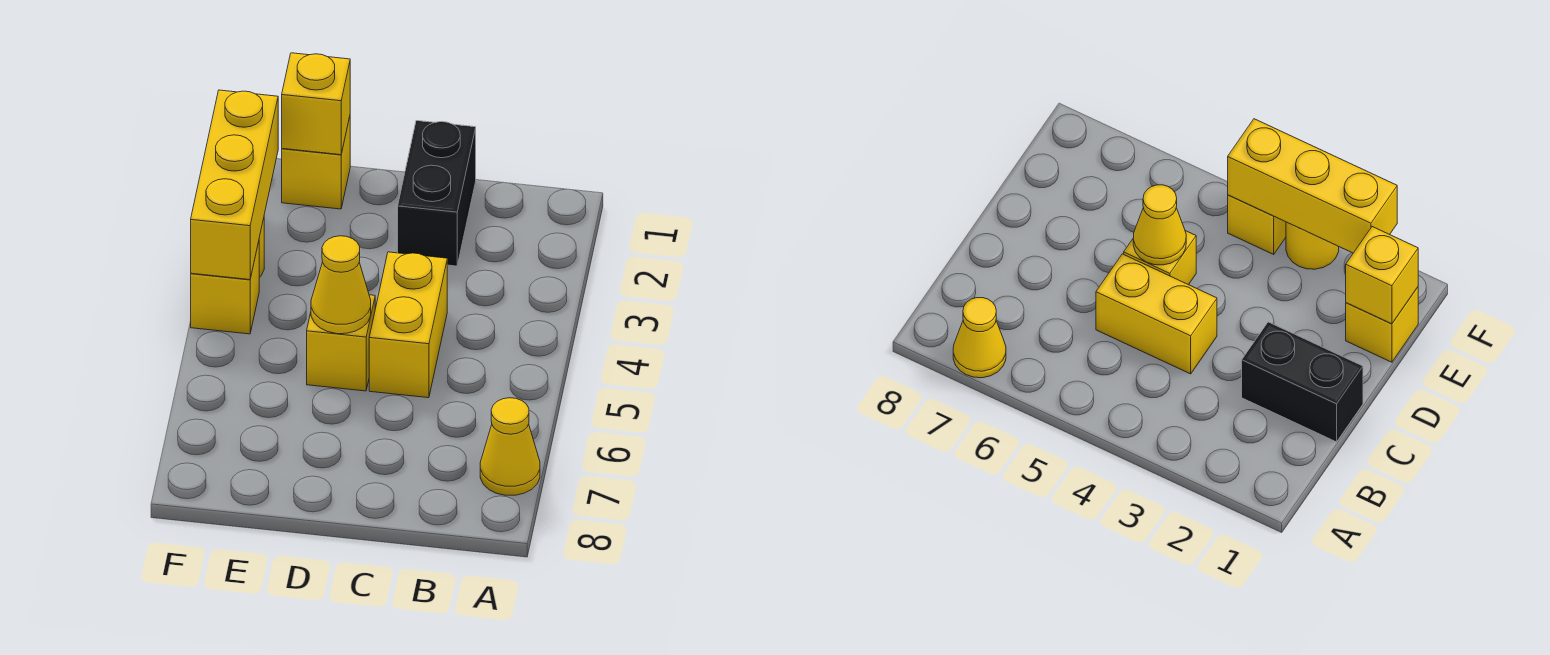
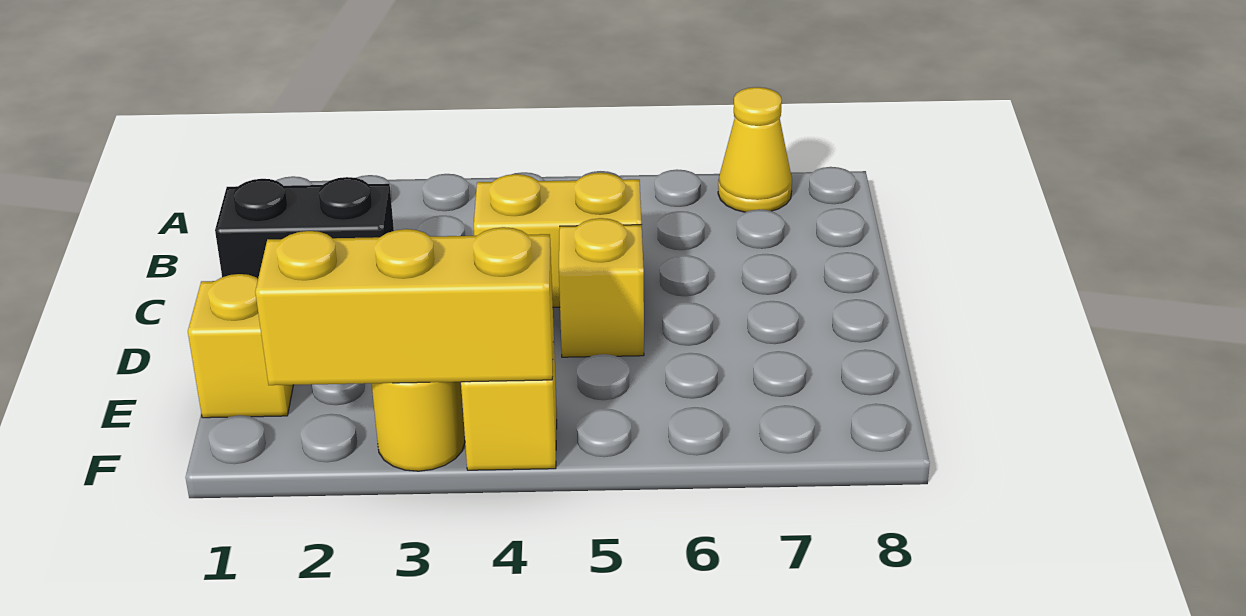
yellow cone D5 level 2 -> none
yellow brick E1 level 2 -> none

